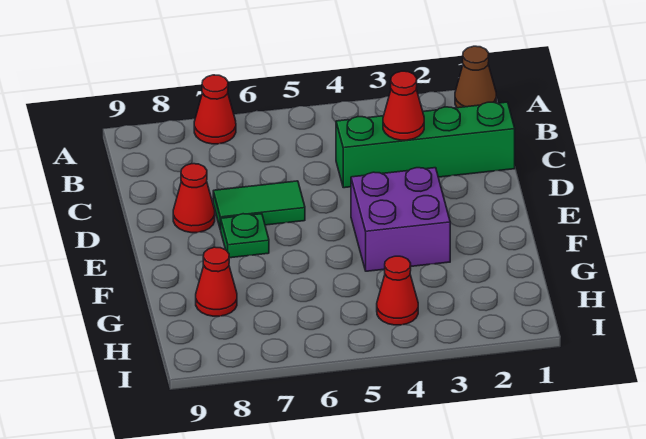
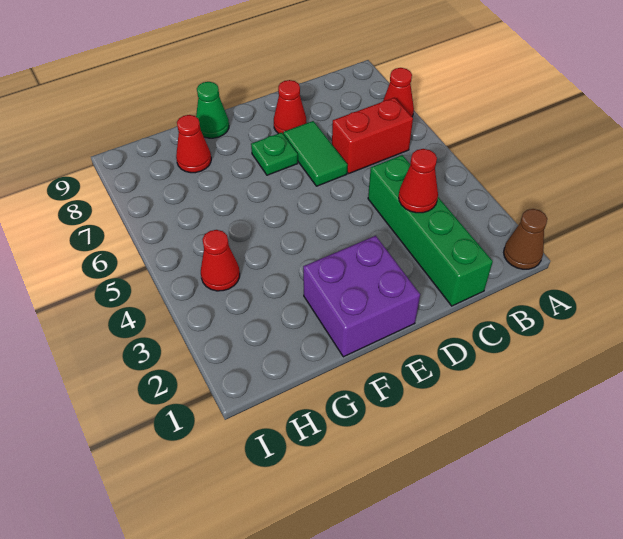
none -> red brick B6:C6 level 1
purple brick E3:F4 level 1 -> purple brick E1:F2 level 1
none -> green cone F9 level 1

